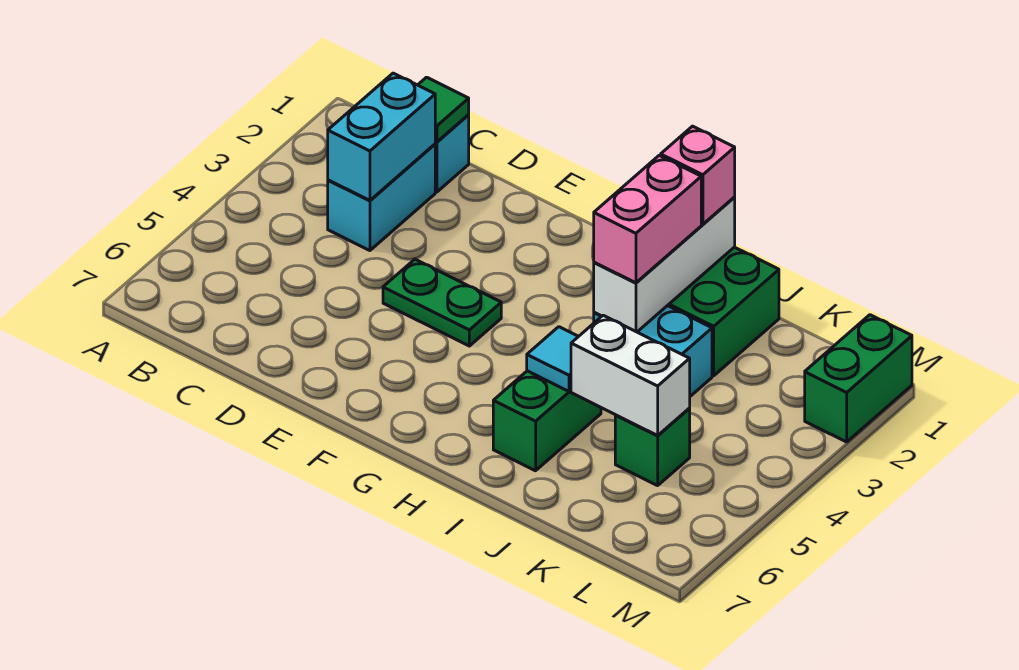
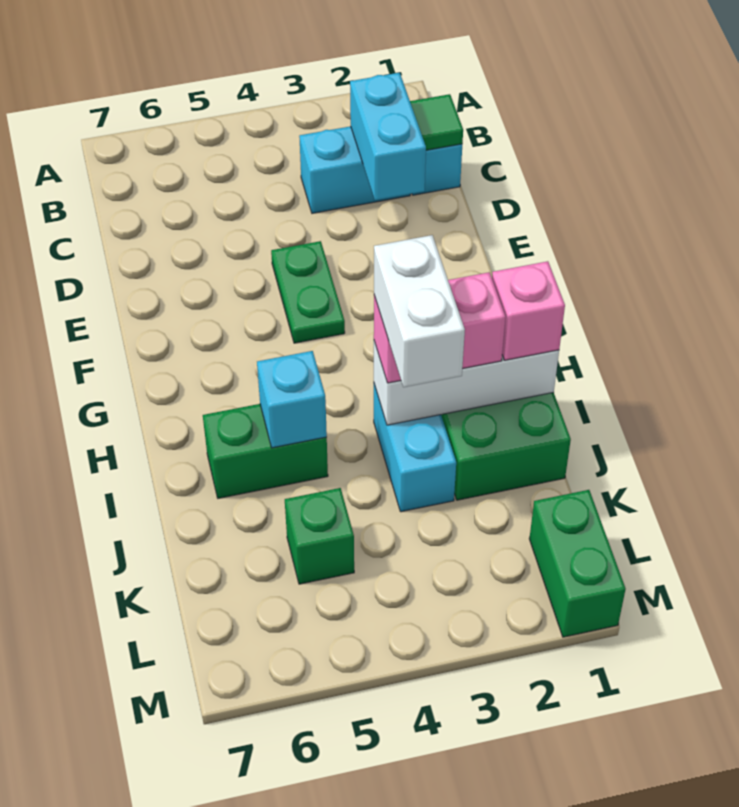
cyan brick C2:C3 level 2 -> cyan brick C2:D2 level 2
cyan tile I5 level 2 -> cyan brick I5 level 2
white brick J5:K5 level 2 -> white brick I3:J3 level 4
green brick M1:M2 level 1 -> green brick L1:M1 level 1

